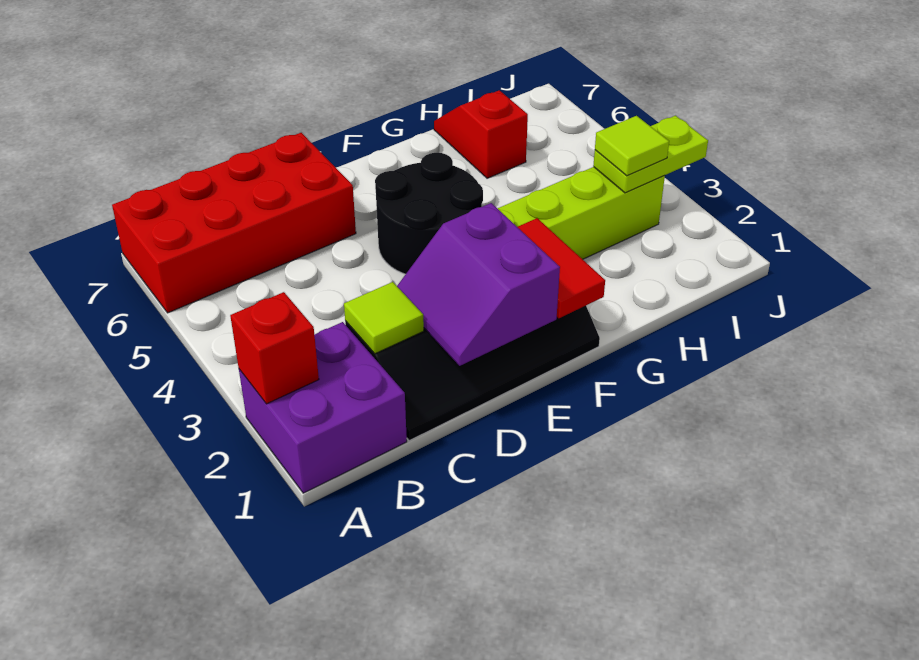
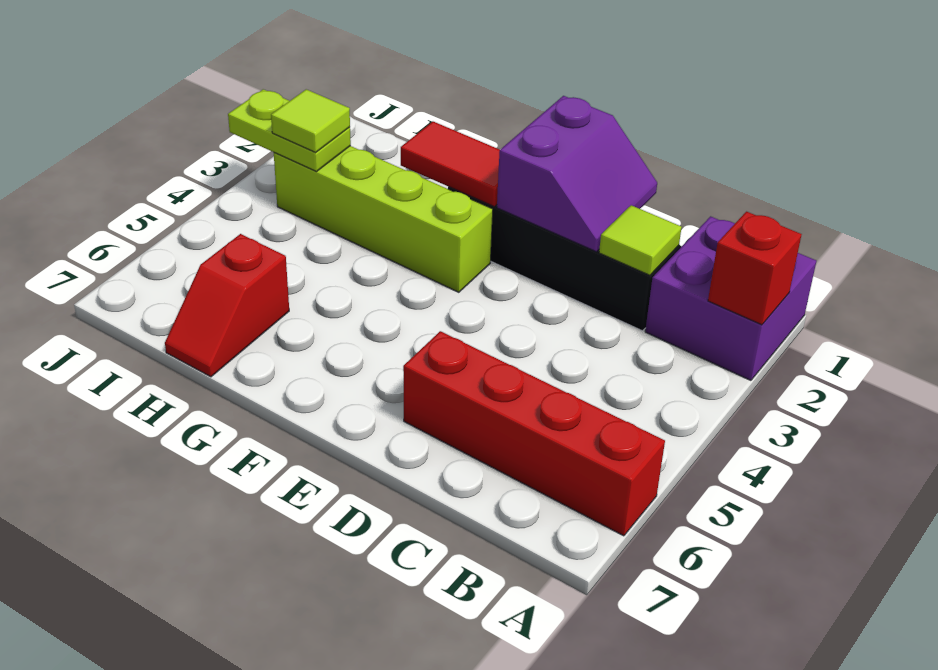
red brick A6:D7 level 1 -> red brick A6:D6 level 1
black round brick E4:F5 level 1 -> none
red tile F1:F2 level 2 -> red tile F2:G2 level 2

